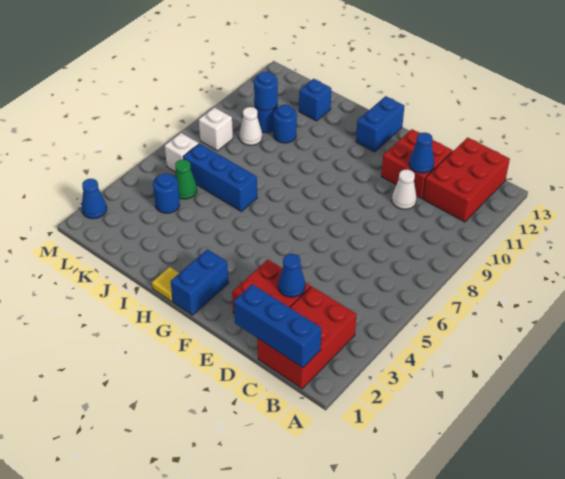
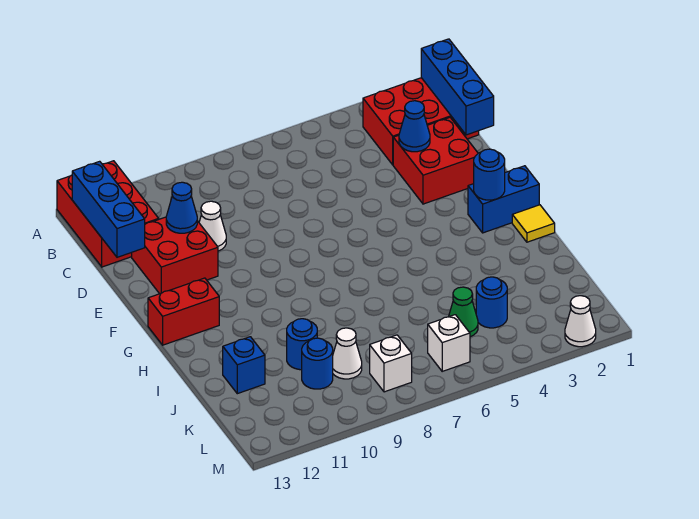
red brick B11:C13 level 1 -> red brick A12:C13 level 1
blue brick G12:G13 level 1 -> red brick G12:G13 level 1
blue brick I6:K6 level 1 -> blue brick B13:D13 level 2
blue round brick K10 level 2 -> blue round brick G2 level 2
blue cone M2 level 1 -> white cone M2 level 1

